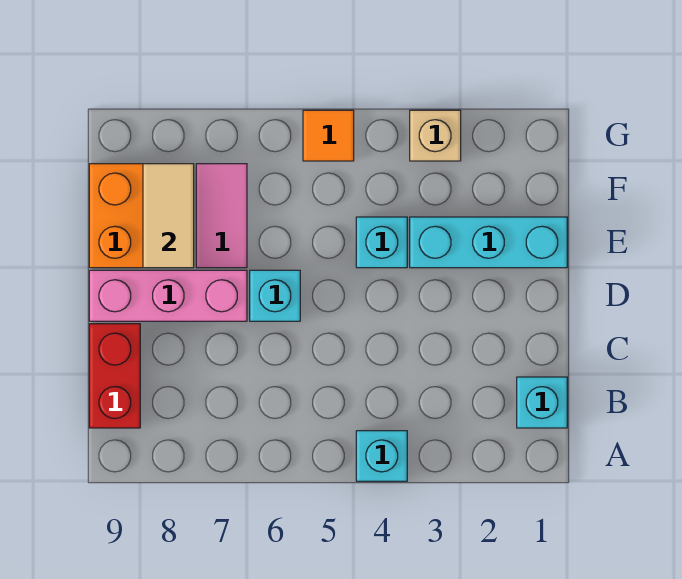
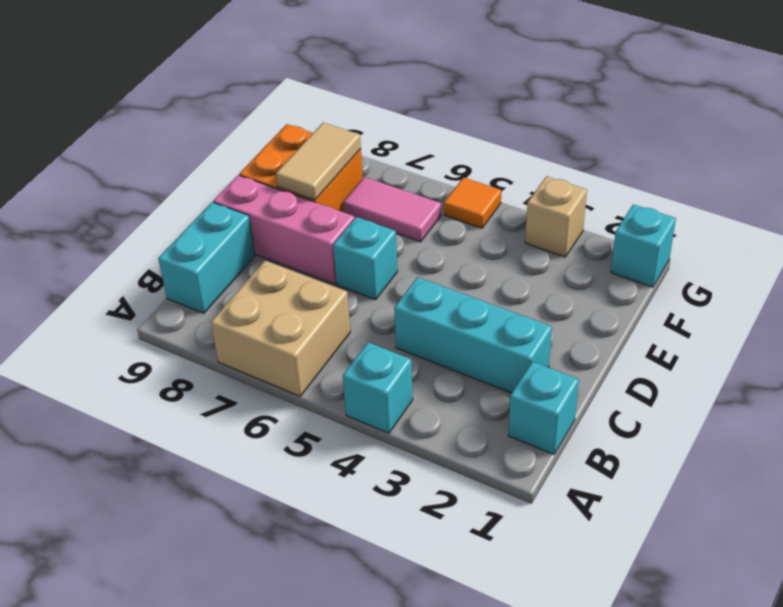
none -> tan brick A6:B7 level 1
red brick B9:C9 level 1 -> cyan brick B9:C9 level 1
cyan brick E1:E3 level 1 -> cyan brick C2:C4 level 1
cyan brick E4 level 1 -> cyan brick G1 level 1
pink tile E7:F7 level 1 -> pink tile F6:F7 level 1

